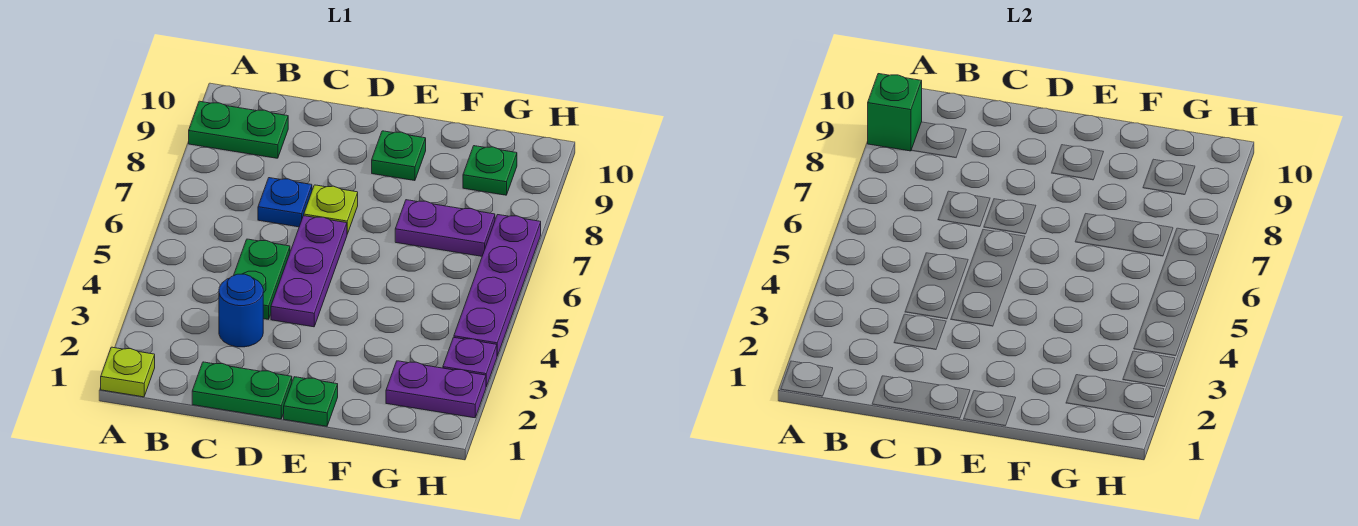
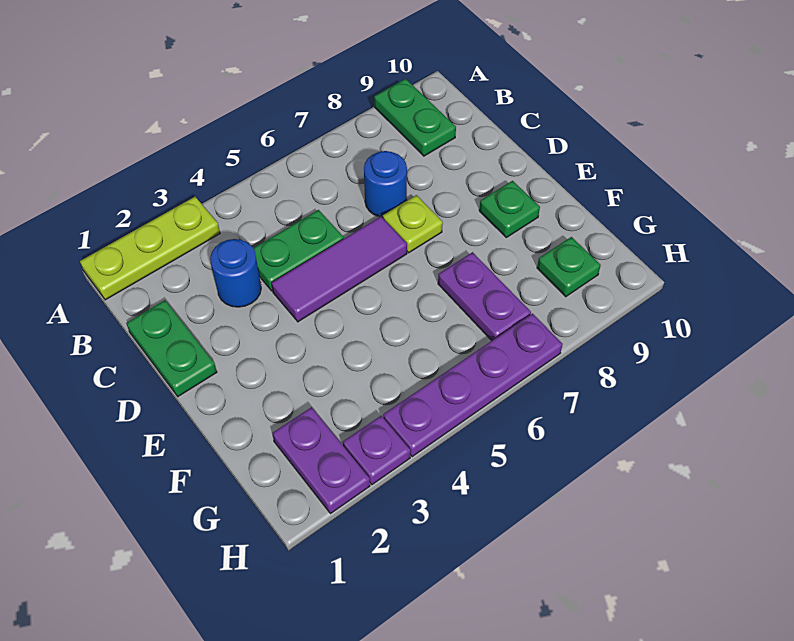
lime plate A1 level 1 -> lime plate A1:A3 level 1
green brick A9 level 2 -> none
blue plate C7 level 1 -> blue round brick C7 level 1
purple plate D4:D6 level 1 -> purple tile D4:D6 level 1
green plate E1 level 1 -> none

